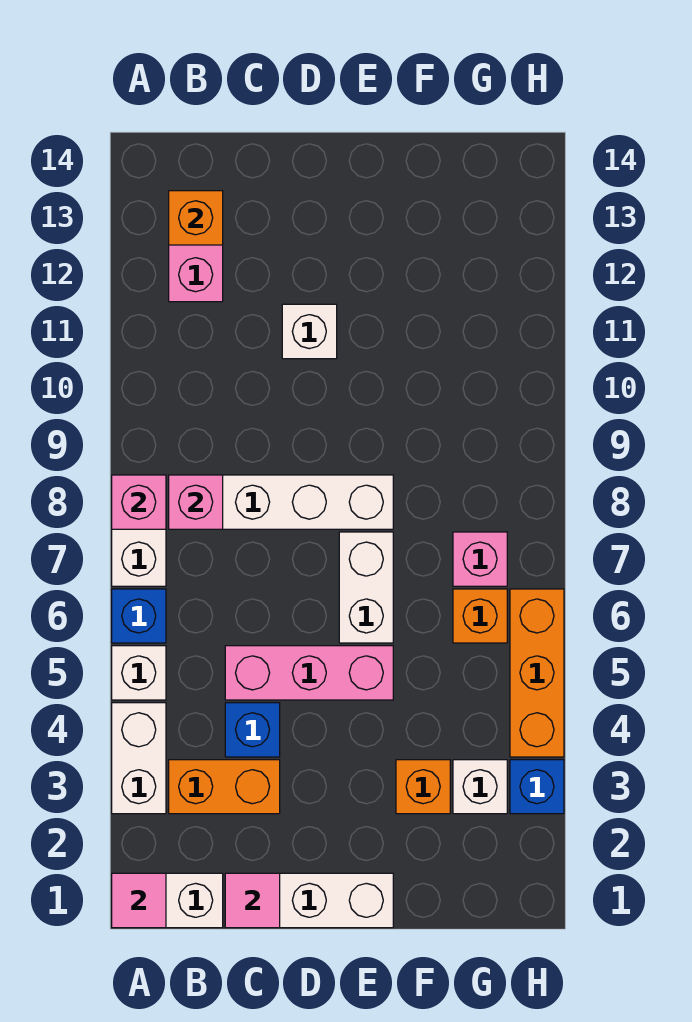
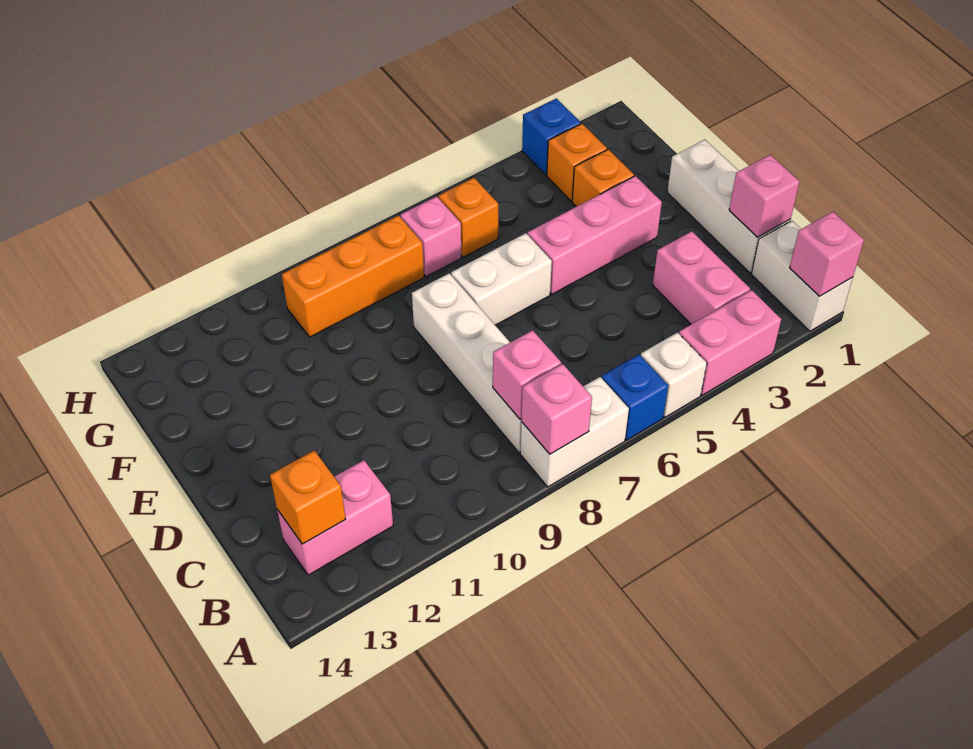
pink tile A1 level 2 -> pink brick A1 level 2
white brick A3:A4 level 1 -> pink brick A3:A4 level 1
orange brick B3:C3 level 1 -> pink brick B3:C3 level 1
pink tile C1 level 2 -> pink brick C1 level 2
blue brick C4 level 1 -> none
pink brick C5:E5 level 1 -> pink brick E3:E5 level 1
white brick D11 level 1 -> none
white brick G3 level 1 -> orange brick G3 level 1
orange brick H4:H6 level 1 -> orange brick G8:G10 level 1

